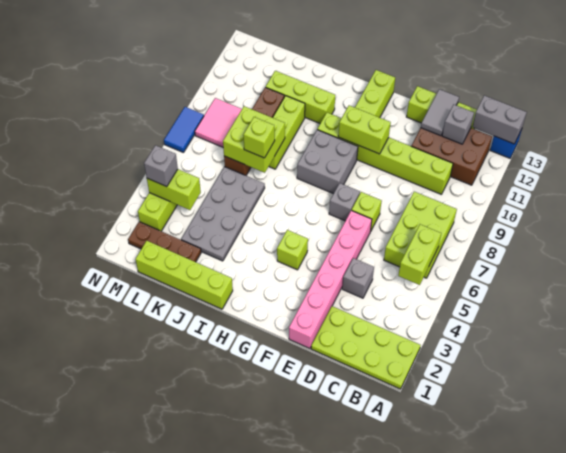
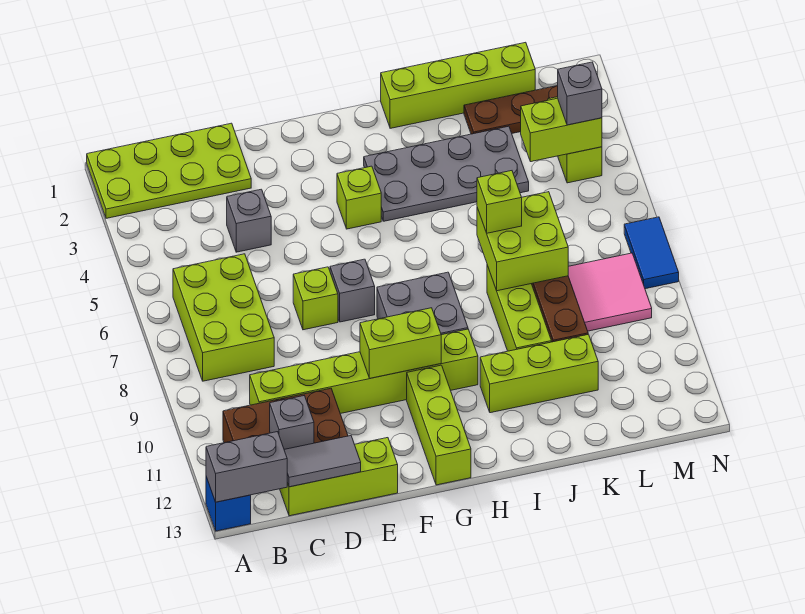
lime brick B5:B6 level 2 -> none
grey tile D12:D13 level 2 -> grey tile C13:D13 level 2
pink brick E1:E6 level 1 -> none
grey plate J3:K6 level 1 -> grey plate H3:K4 level 1

